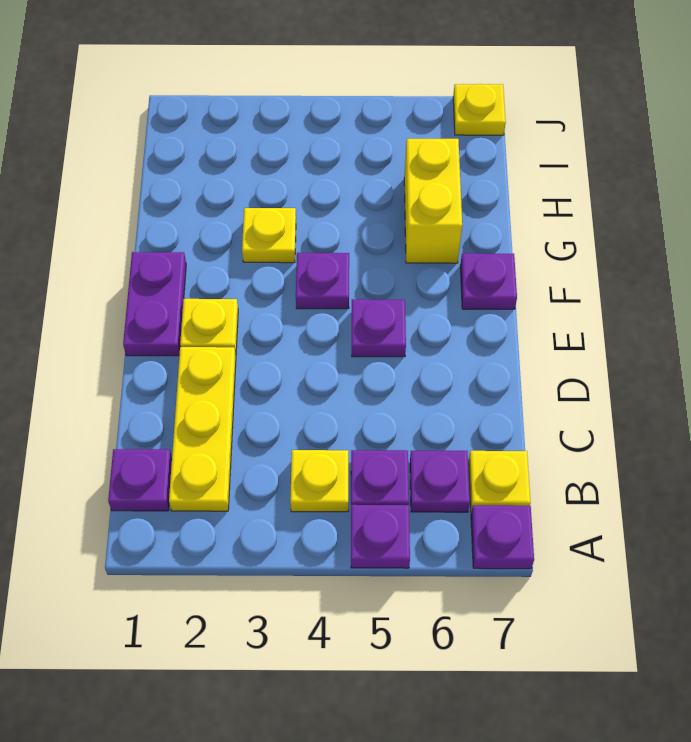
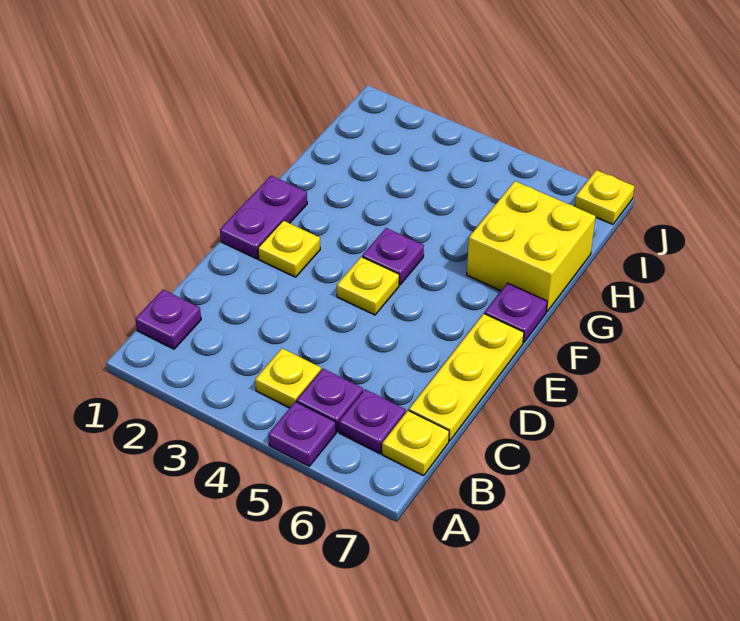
purple plate A7 level 1 -> none
yellow plate B2:D2 level 1 -> yellow plate C7:E7 level 1
purple plate E5 level 1 -> none
yellow plate G3 level 1 -> yellow plate E4 level 1
yellow brick G6:H6 level 1 -> yellow brick G6:H7 level 1

